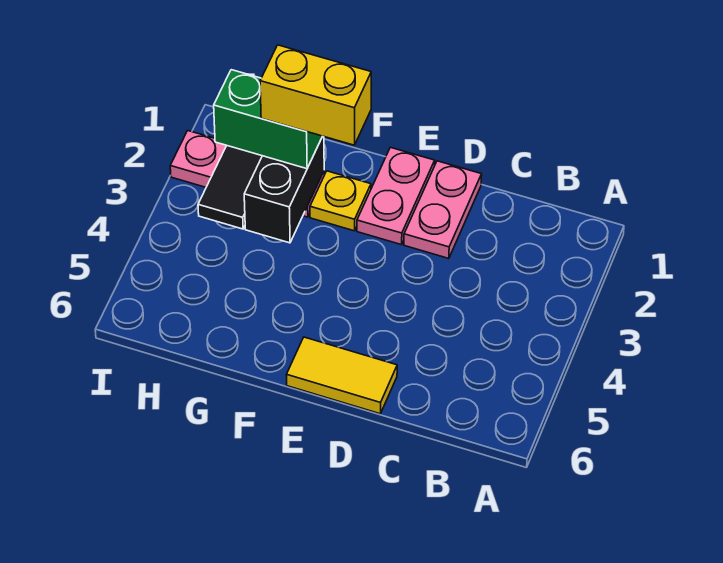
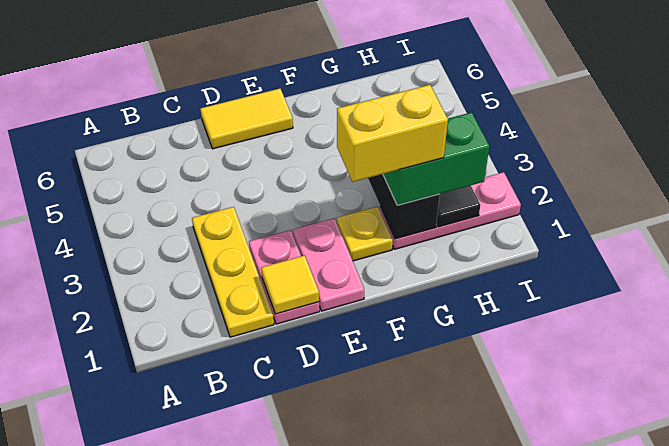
none -> yellow plate C1:C3 level 1
none -> yellow tile D1 level 2

